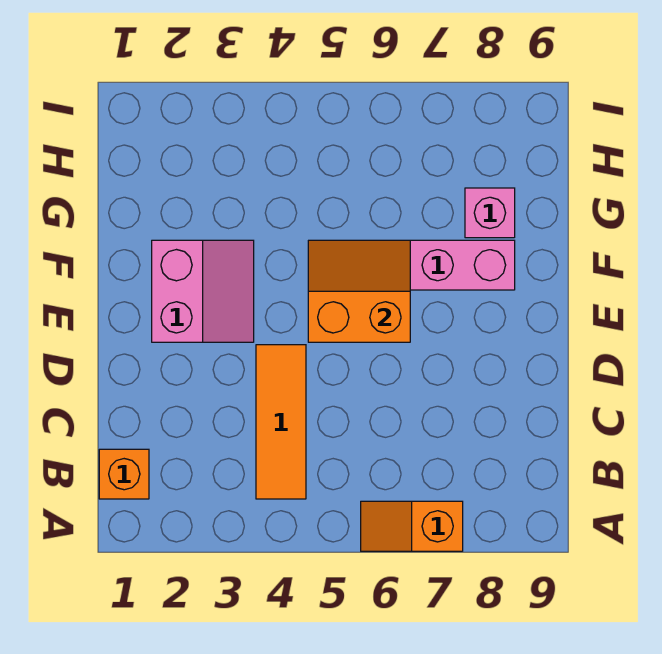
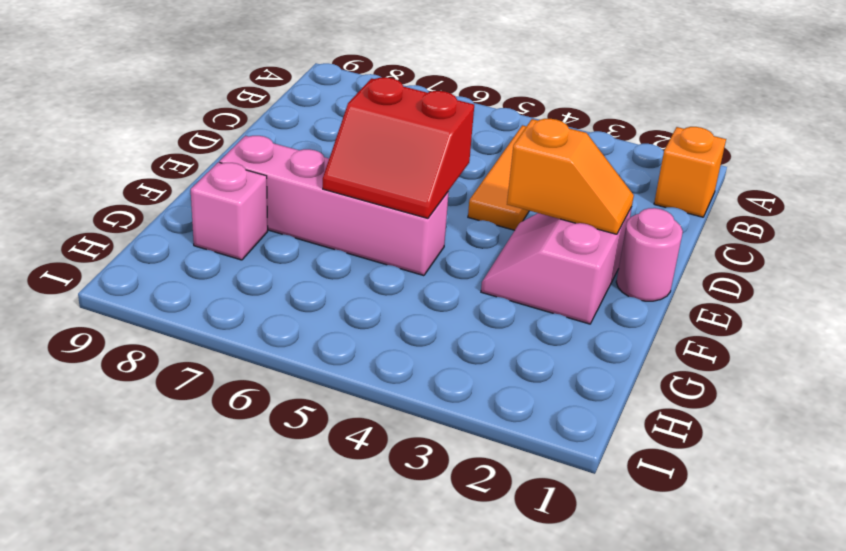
orange slope A6:A7 level 1 top 7 -> orange slope E2:E3 level 2 top 3
none -> pink round brick E1 level 1
orange slope E5:F6 level 2 top E -> red slope E5:F6 level 2 top E

